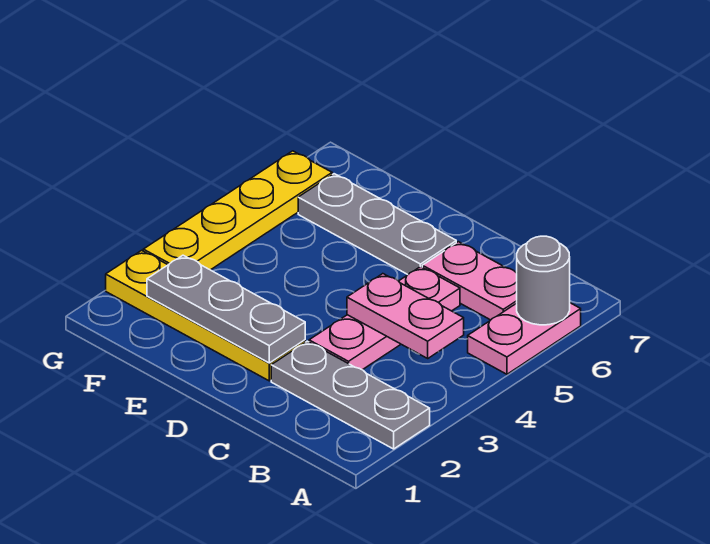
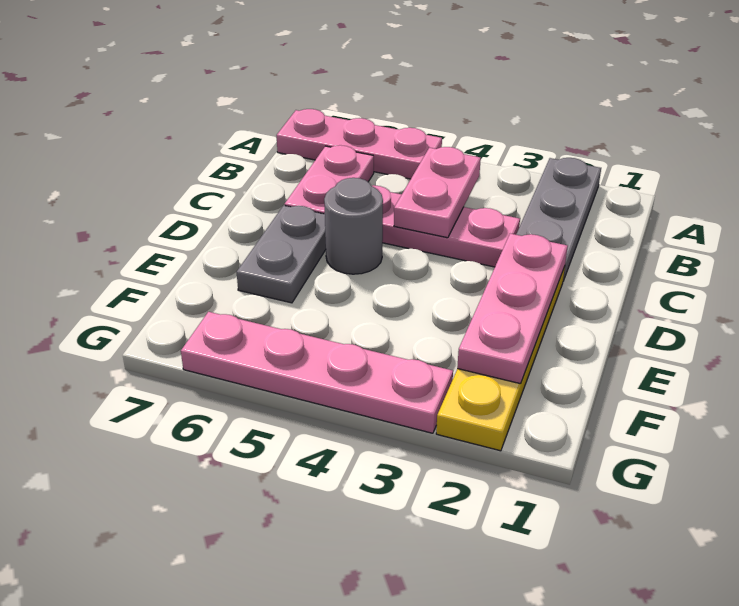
pink plate A5:A6 level 1 -> pink plate A5:A7 level 1
grey round brick A6 level 2 -> grey round brick D5 level 1
grey plate D2:F2 level 2 -> pink plate D2:F2 level 2
grey plate D6:F6 level 1 -> grey plate D6:E6 level 1
yellow plate G3:G6 level 1 -> pink plate G3:G6 level 1

